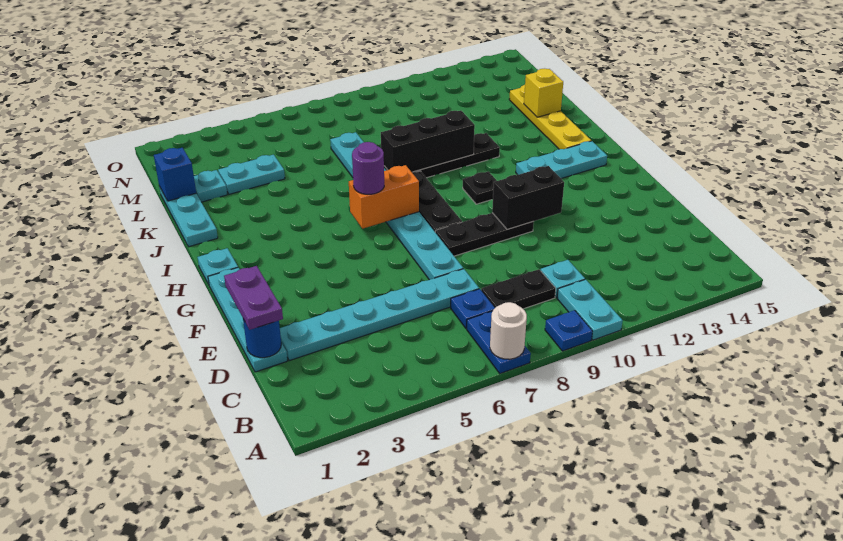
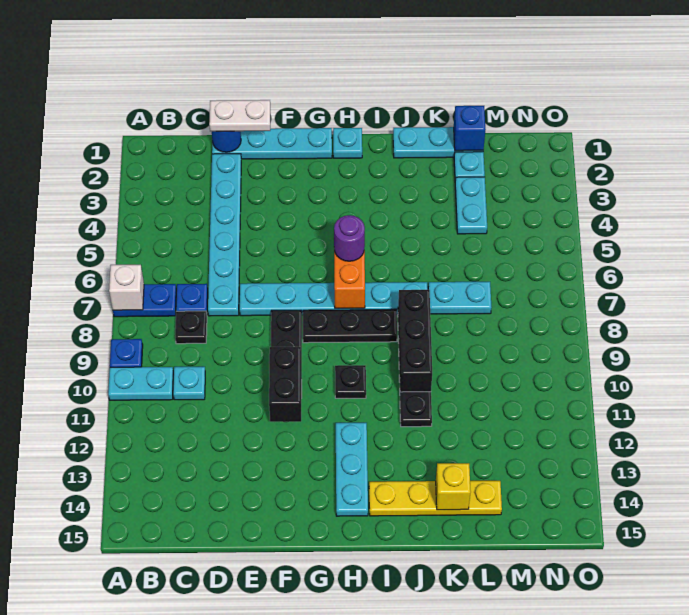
white round brick A7 level 2 -> white brick A7 level 2
black plate C8:C9 level 1 -> black plate C8 level 1
purple plate D1:E1 level 3 -> white plate D1:E1 level 3

